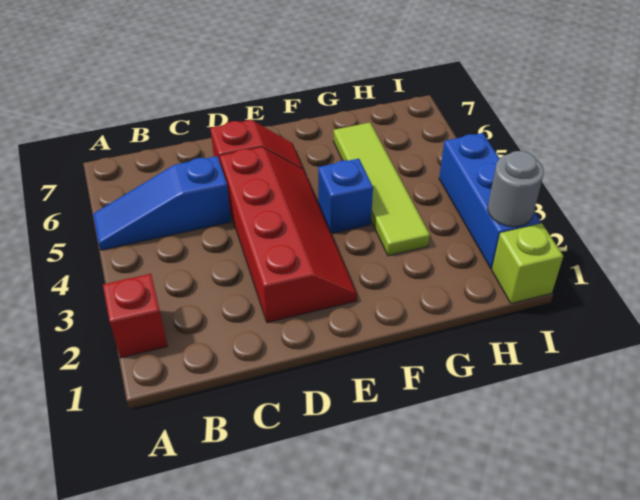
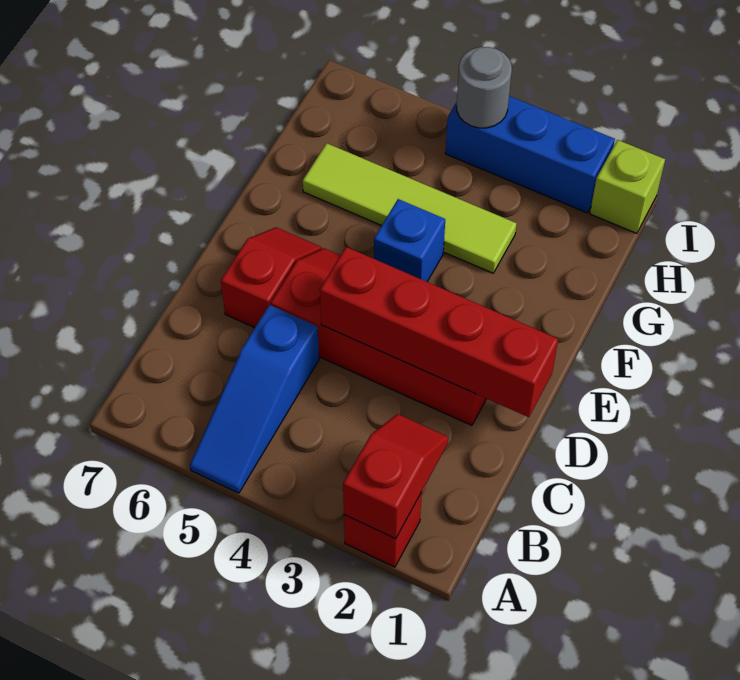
none -> red slope A2:B2 level 2 top A
none -> red brick D1:D4 level 2
grey round brick I2 level 2 -> grey round brick I4 level 2

